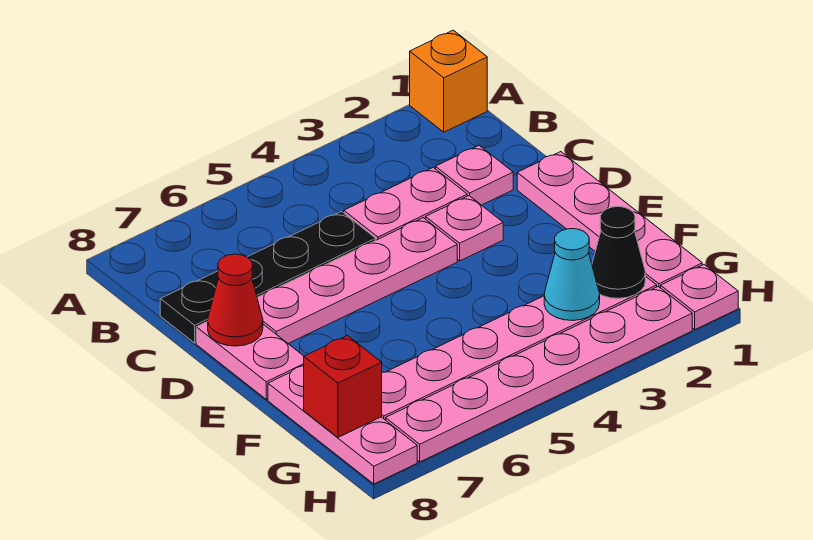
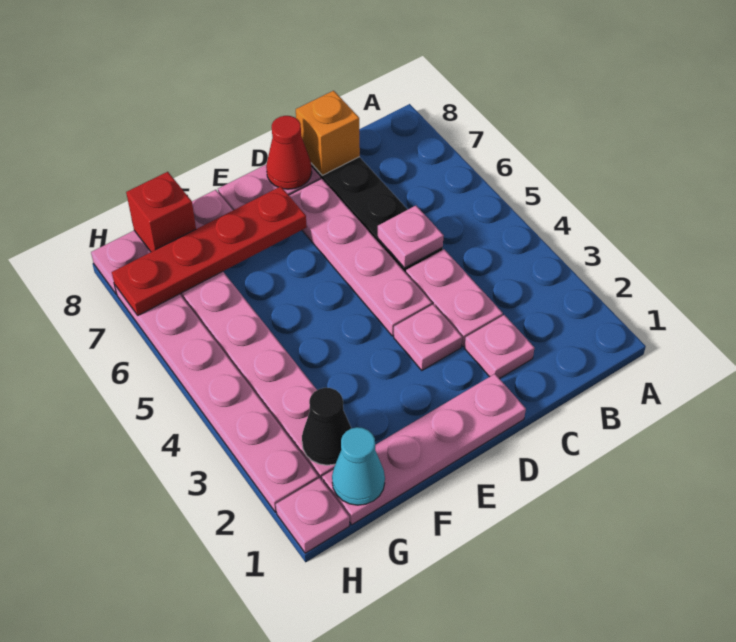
orange brick A1 level 1 -> orange brick C8 level 2
none -> pink plate C5 level 2
none -> red plate E7:H7 level 2
cyan cone G3 level 2 -> cyan cone G1 level 2

